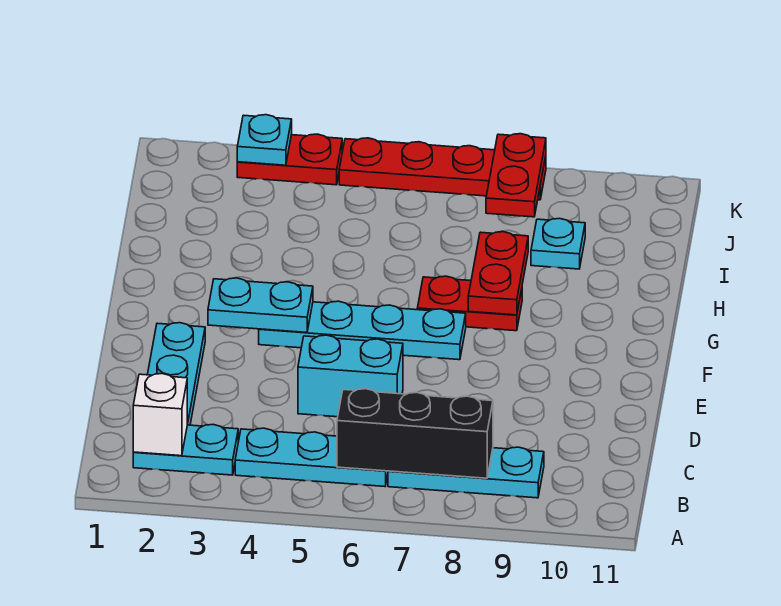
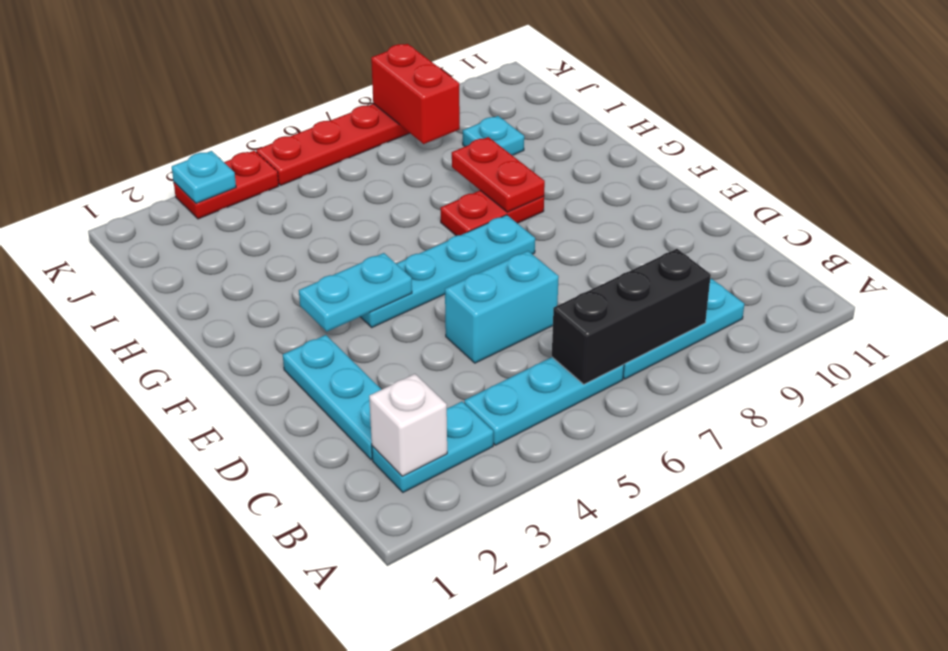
red plate J8:K8 level 2 -> red brick J8:K8 level 2

